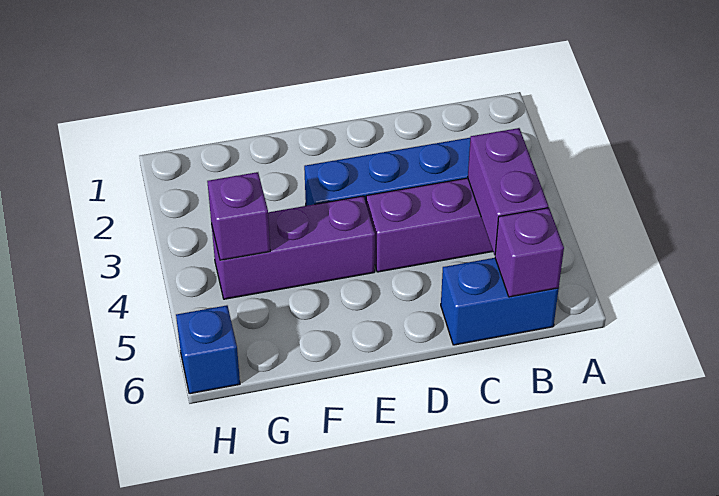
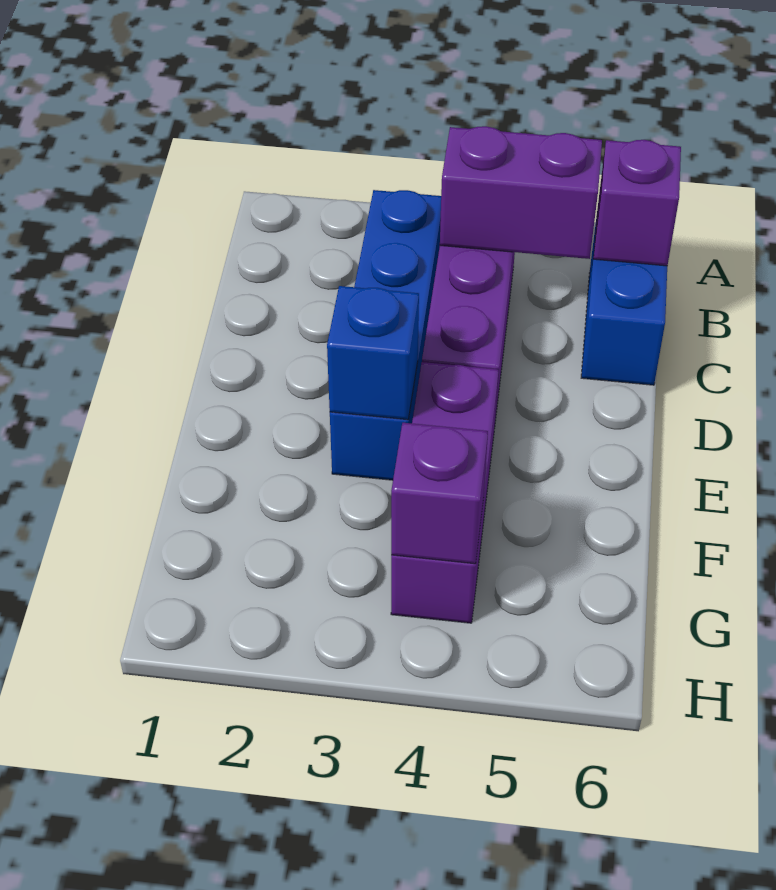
blue brick H6 level 1 -> blue brick E3 level 2

